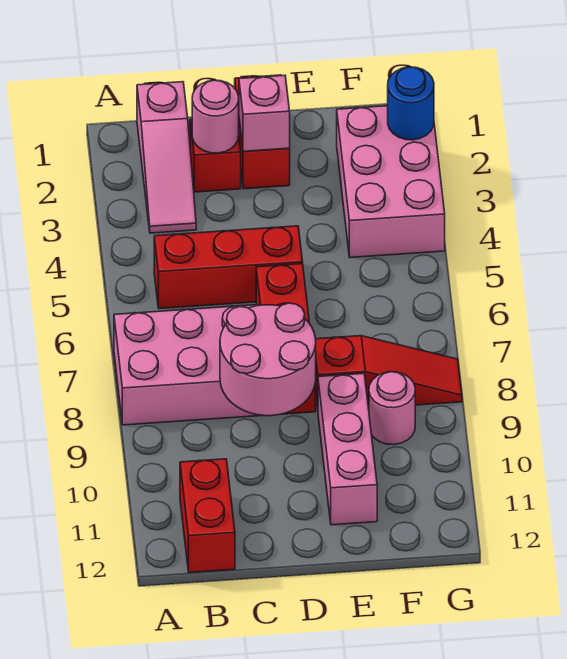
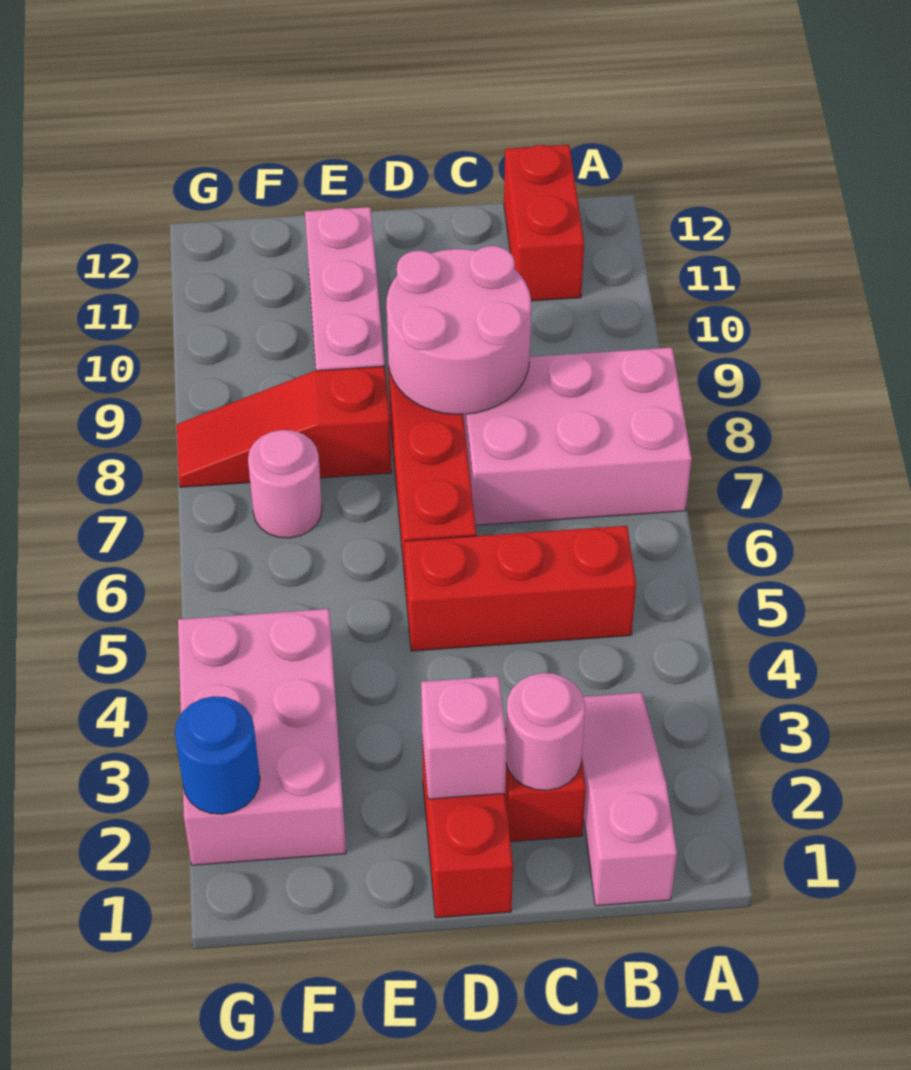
pink round brick F9 level 1 -> pink round brick F7 level 1

